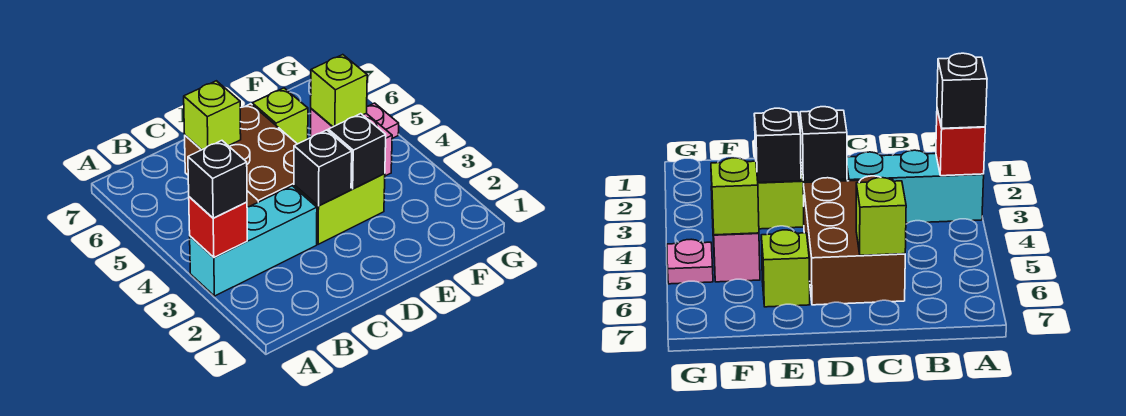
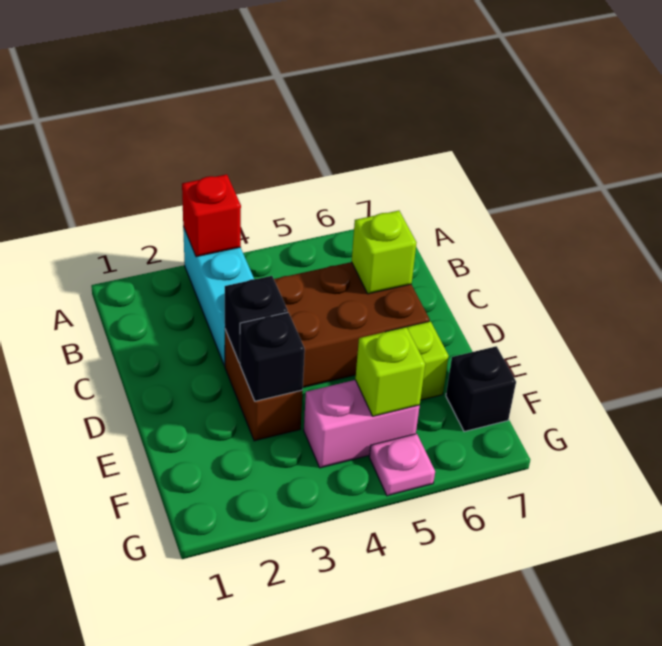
black brick A3 level 3 -> black brick F7 level 1
lime brick D3:E3 level 1 -> brown brick D3:E3 level 1

